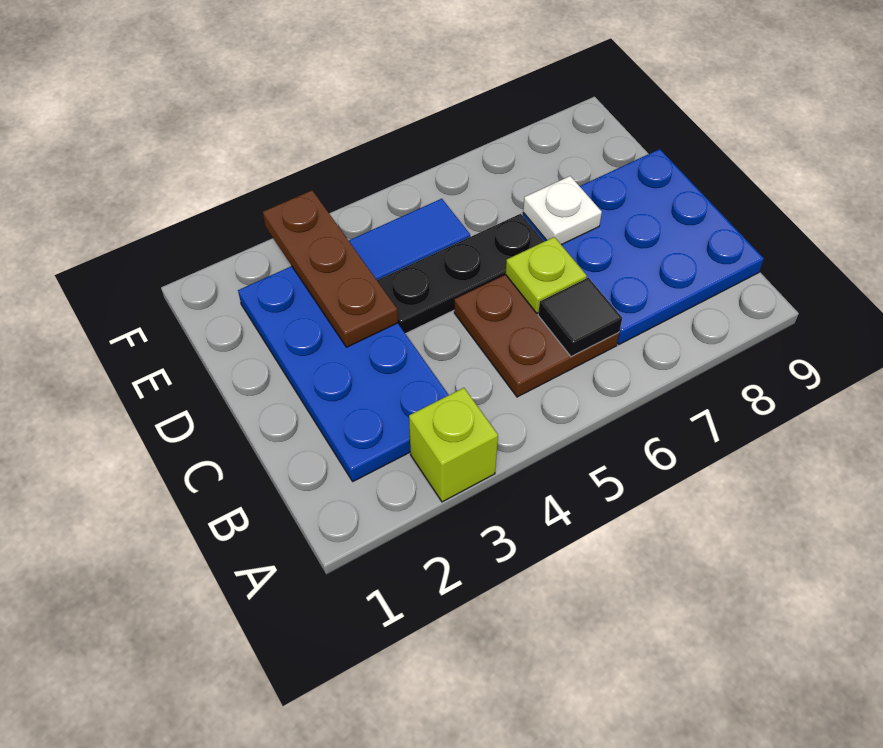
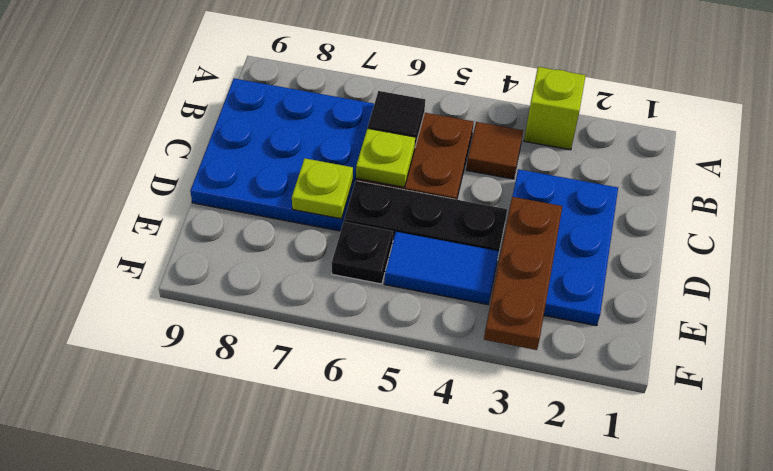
blue plate B2:E3 level 1 -> blue plate C2:E3 level 1
none -> brown tile B4 level 1
white plate D7 level 2 -> lime plate D7 level 2
none -> black plate E6 level 1

